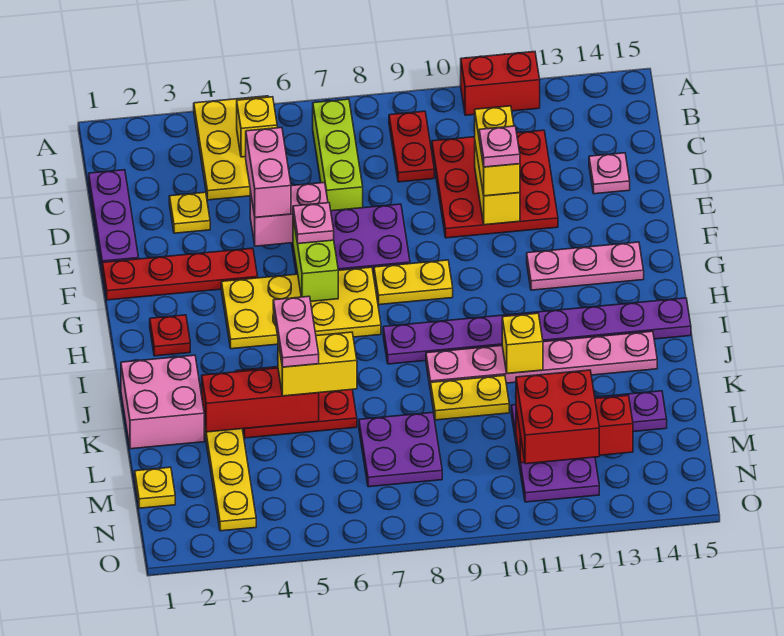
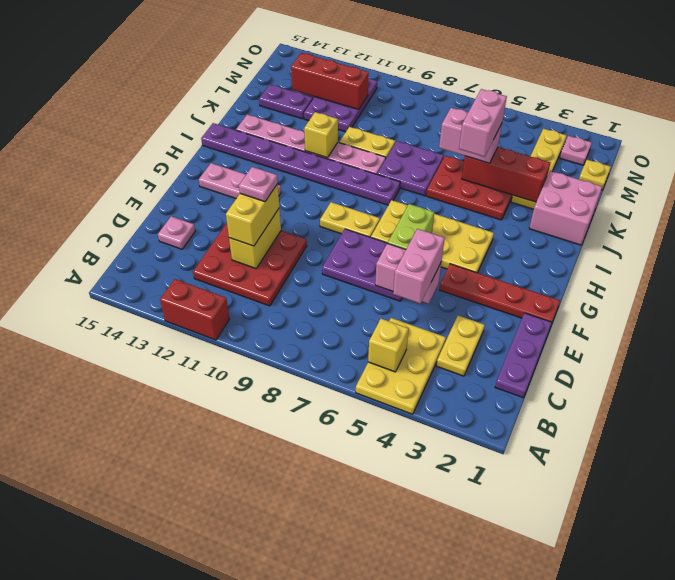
lime brick B7:D7 level 1 -> none
red plate B9:C9 level 1 -> none
yellow plate D3 level 1 -> yellow plate C3:D3 level 1
pink plate F6 level 3 -> pink plate N2 level 1
red plate H2 level 1 -> none
pink plate J5:K5 level 4 -> pink brick J5:K5 level 4
yellow brick K5:K6 level 3 -> pink brick K5:K6 level 3
purple plate L7:M8 level 1 -> purple plate J7:K8 level 1
red brick M11:N12 level 3 -> none

